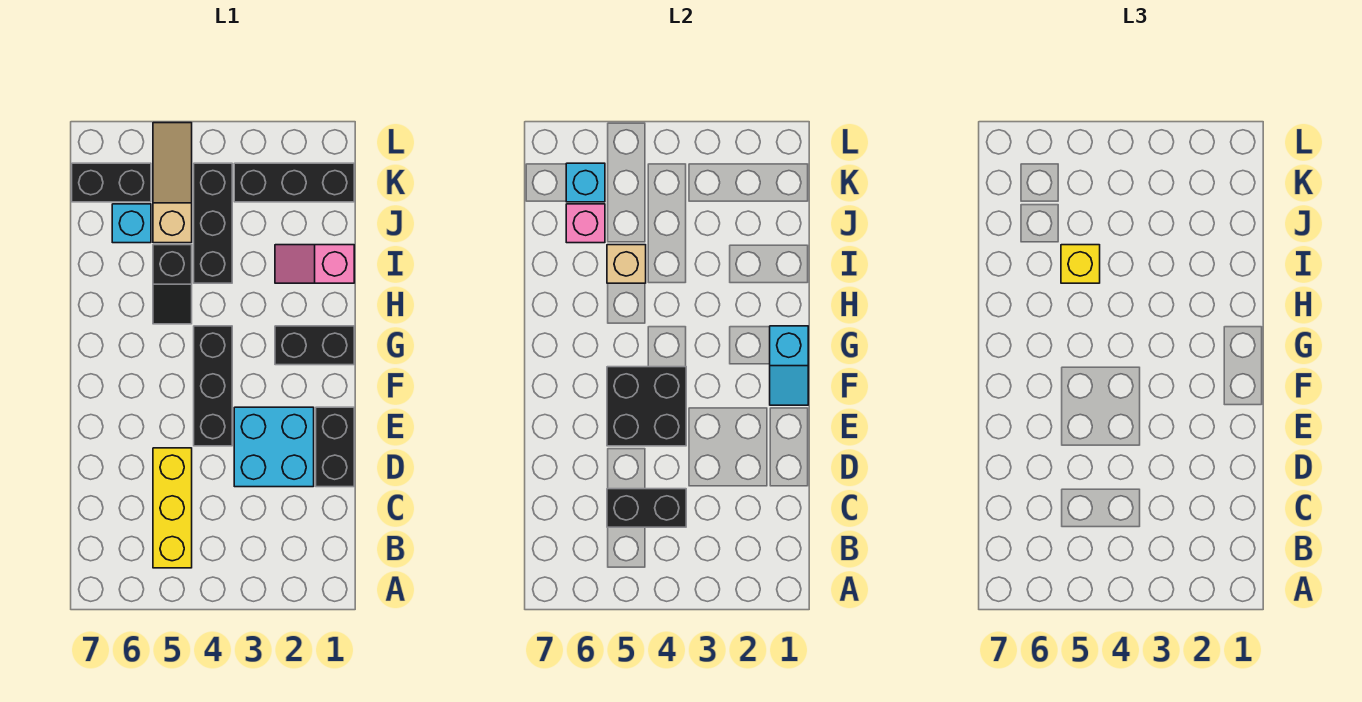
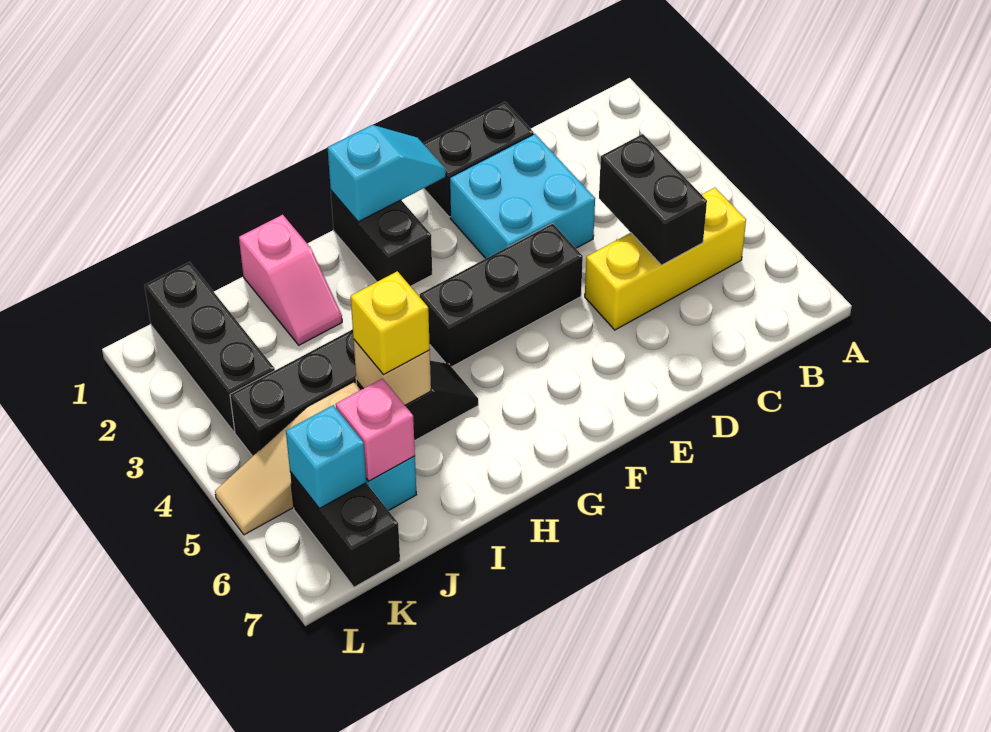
black brick E4:F5 level 2 -> none

